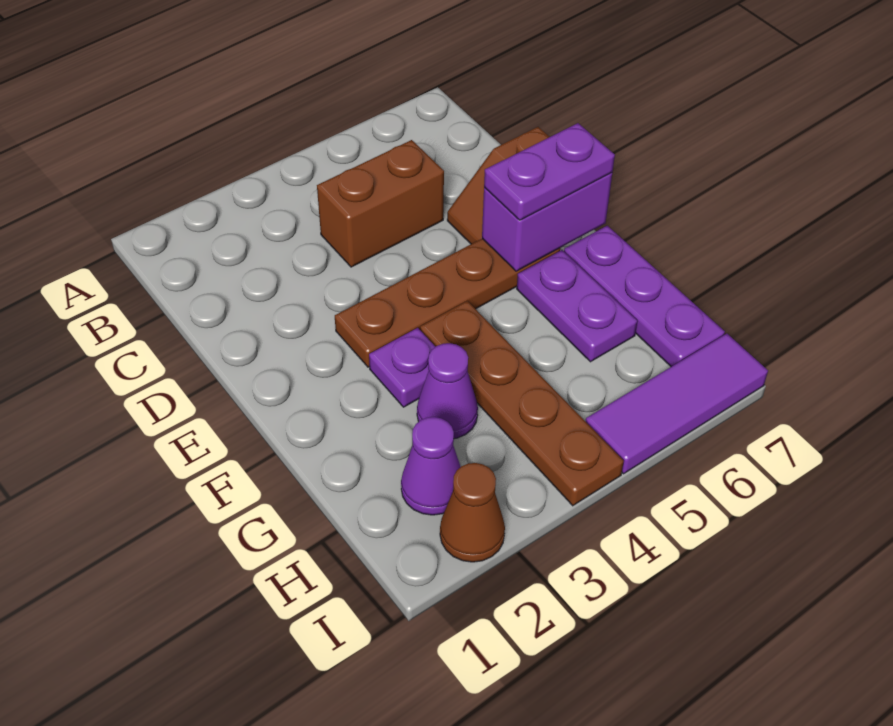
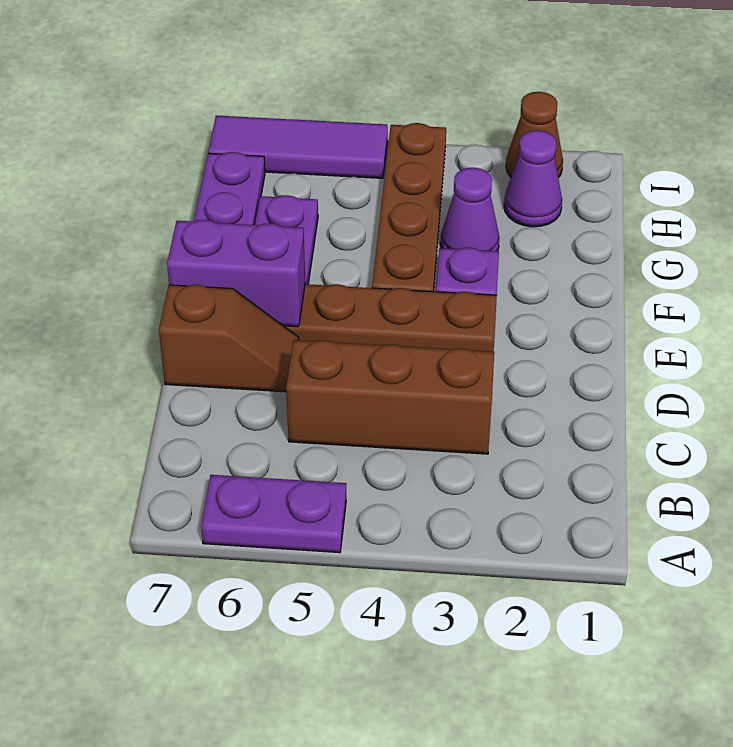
brown brick C4:C5 level 1 -> brown brick C3:C5 level 1
purple plate E6:E7 level 3 -> purple plate A5:A6 level 1

